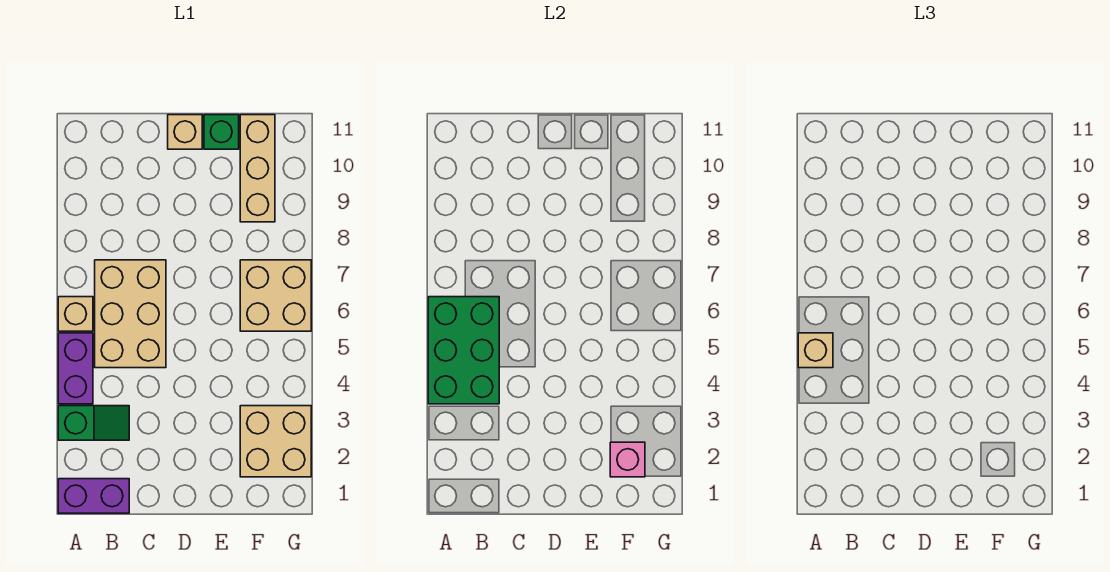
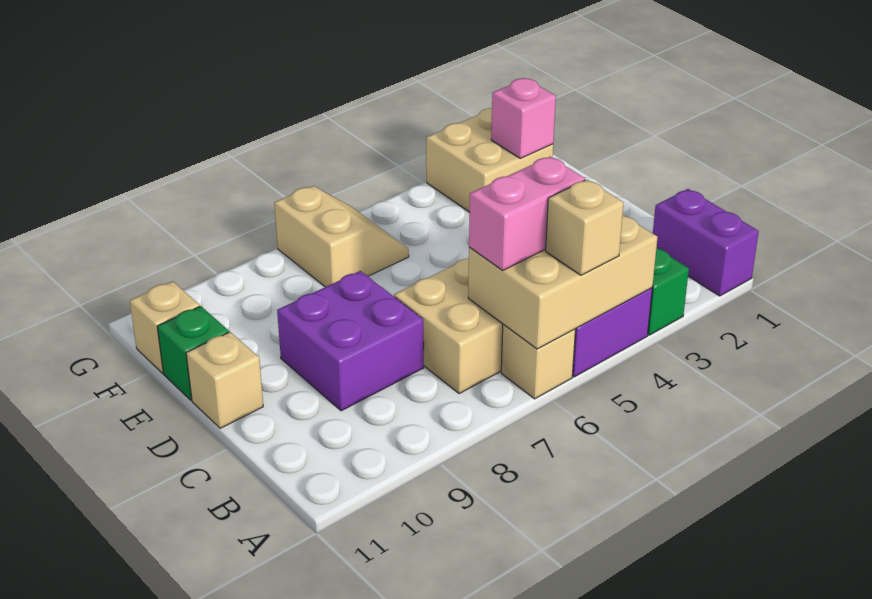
green brick A4:B6 level 2 -> tan brick A4:B6 level 2
none -> pink brick B5:B6 level 3
none -> purple brick C8:D9 level 1
tan brick F6:G7 level 1 -> tan slope F6:G7 level 1 top 7
tan brick F9:F11 level 1 -> tan brick F11 level 1

